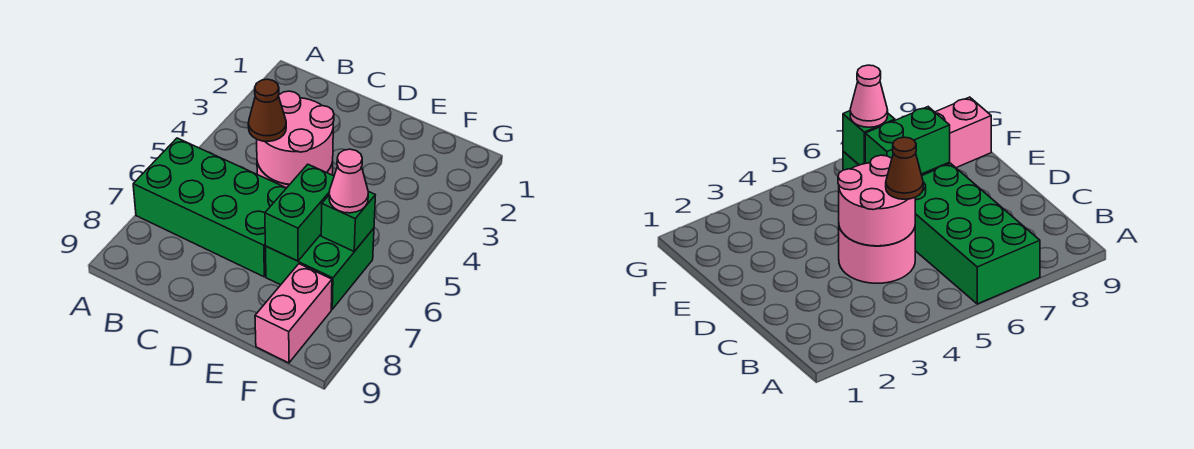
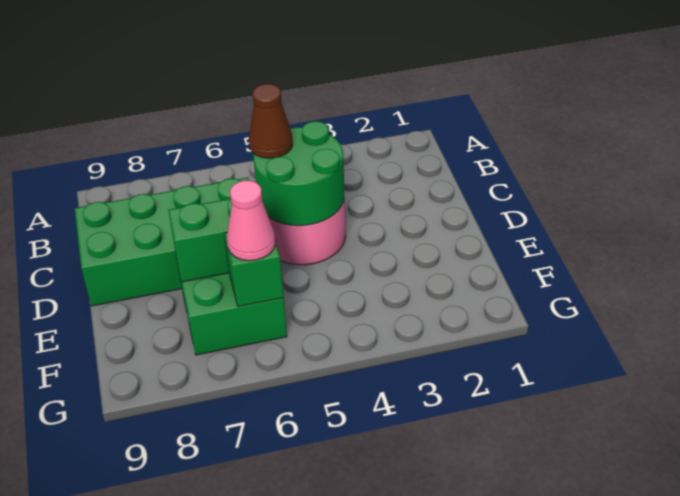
green brick A6:D7 level 1 -> green brick C6:D9 level 1
pink round brick C4:D5 level 2 -> green round brick C4:D5 level 2
pink brick F8:F9 level 1 -> none

